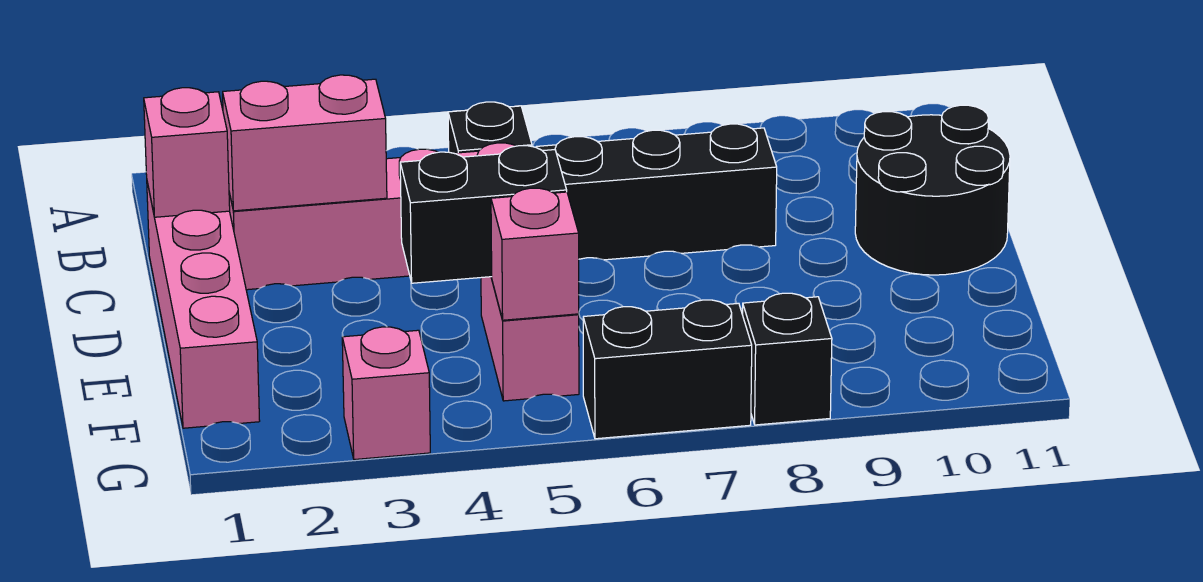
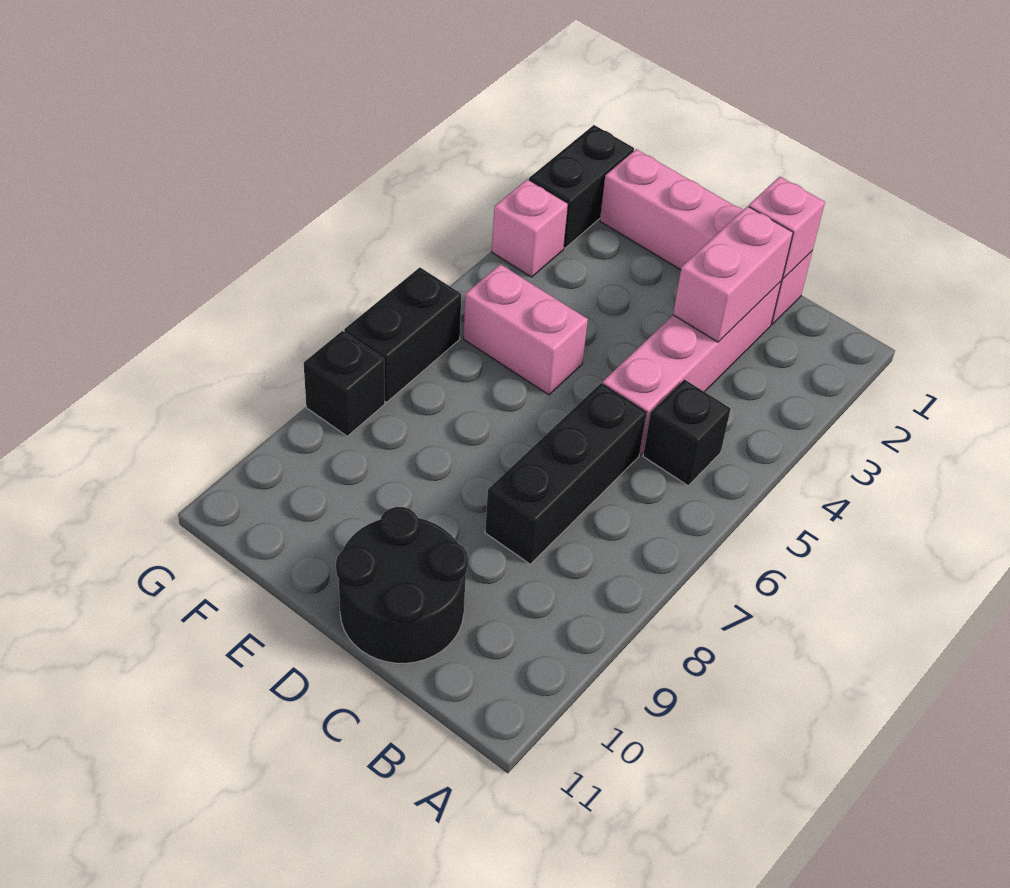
black brick E4:E5 level 2 -> black brick G1:G2 level 1
pink brick F5 level 2 -> none

